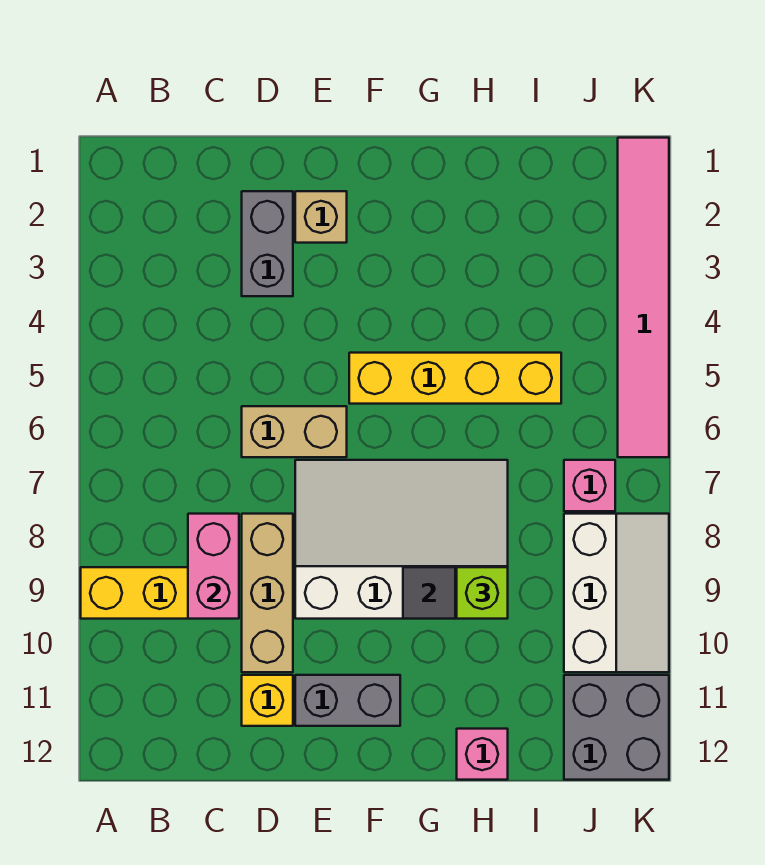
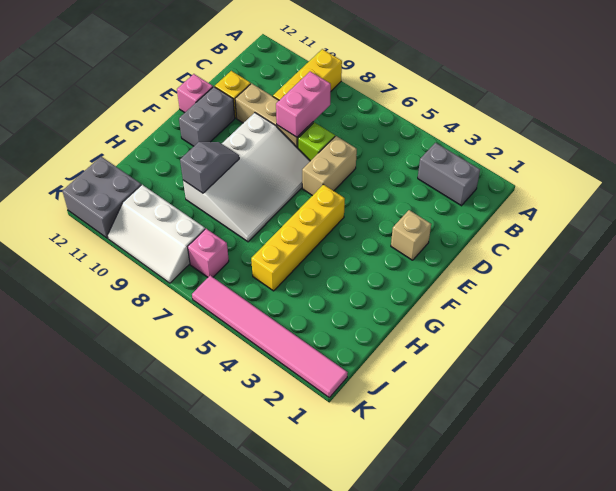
pink brick C8:C9 level 2 -> pink brick C8:D8 level 2
grey brick D2:D3 level 1 -> grey brick B2:B3 level 1
lime brick H9 level 3 -> lime brick D7 level 1
pink brick H12 level 1 -> pink brick E12 level 1

